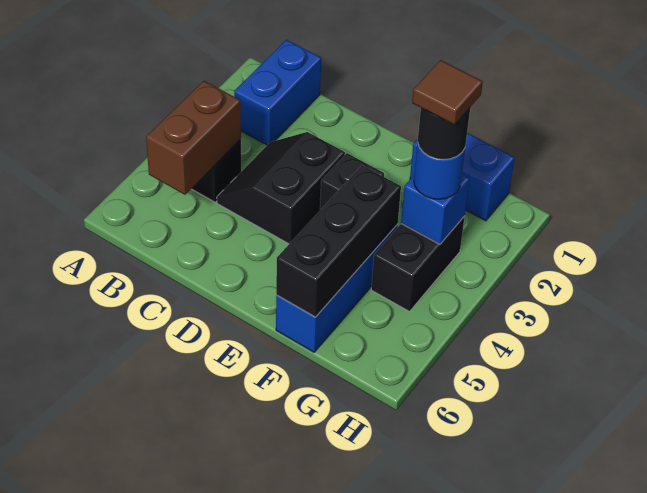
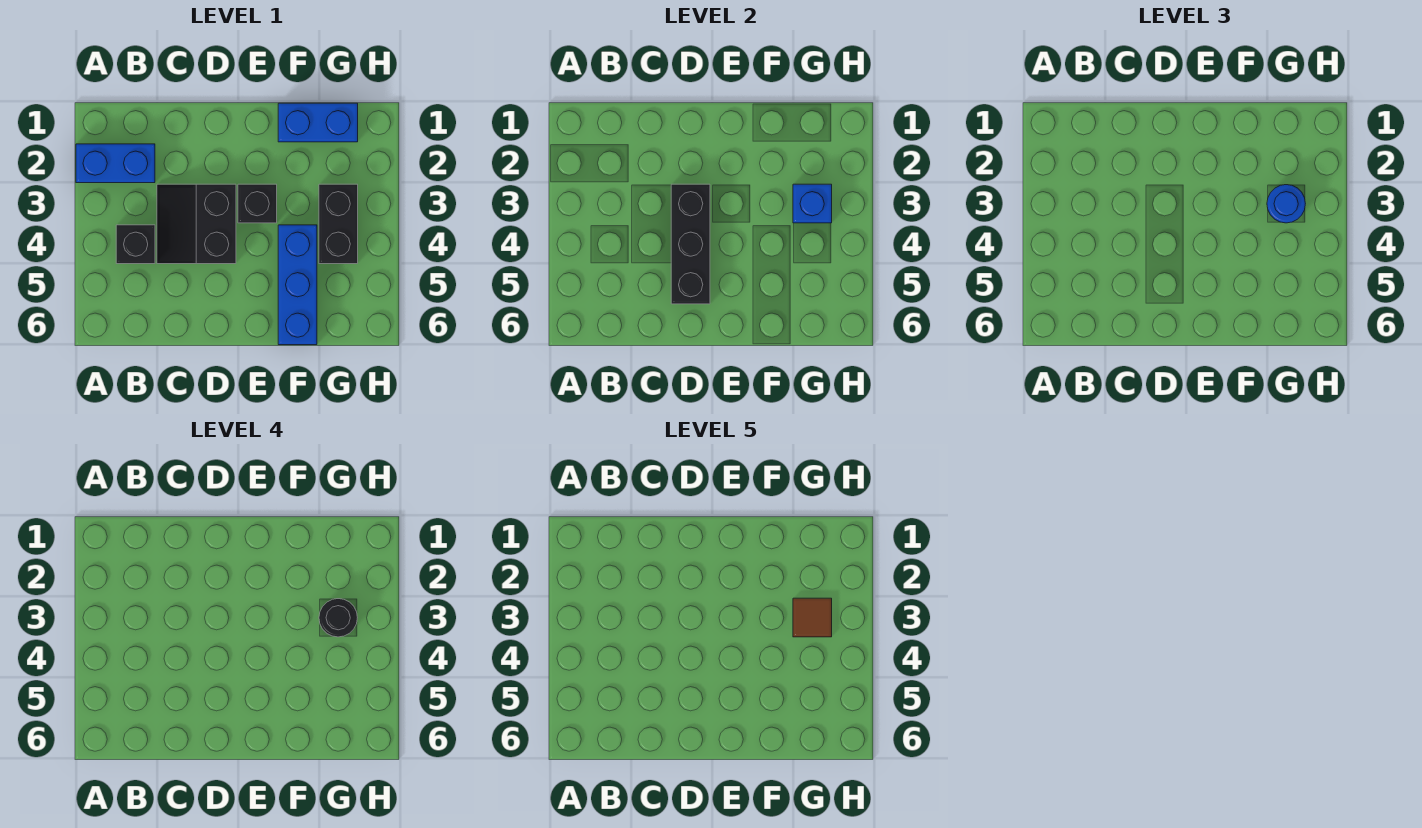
blue brick B1:B2 level 1 -> blue brick A2:B2 level 1
brown brick B4:B5 level 2 -> none
black brick F4:F6 level 2 -> black brick D3:D5 level 2

